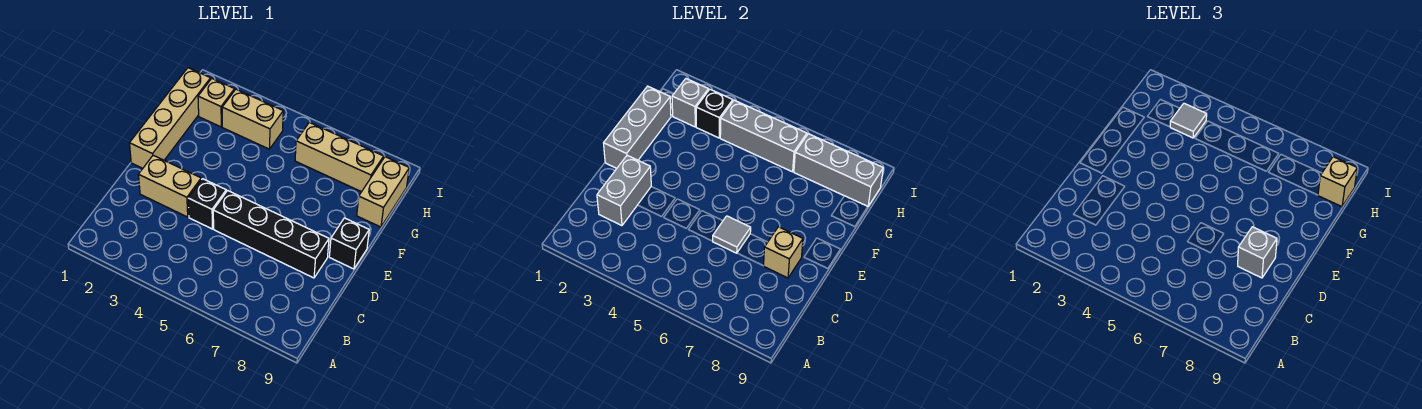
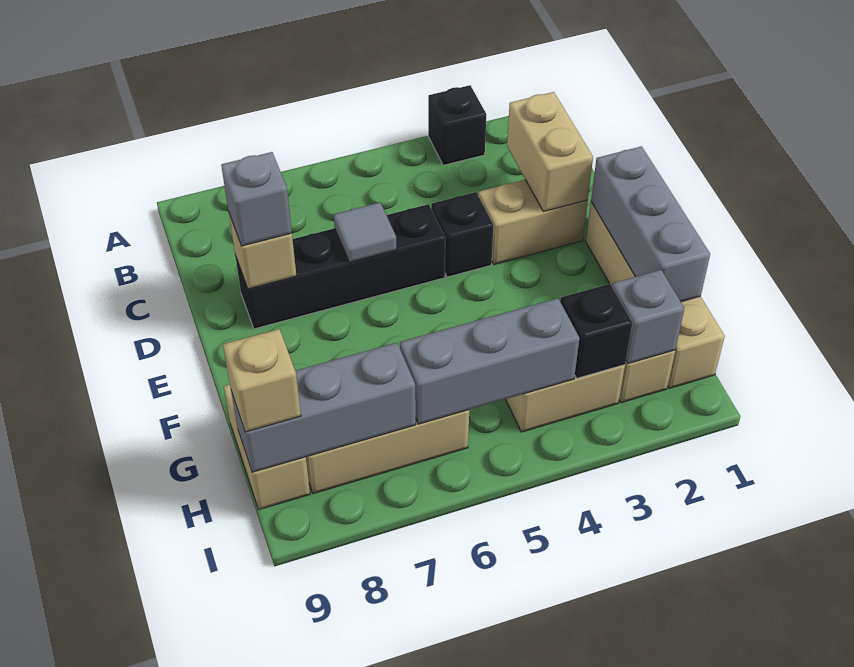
grey brick C2:D2 level 2 -> tan brick C2:D2 level 2
black brick E9 level 1 -> black brick A3 level 1
grey tile H3 level 3 -> none

